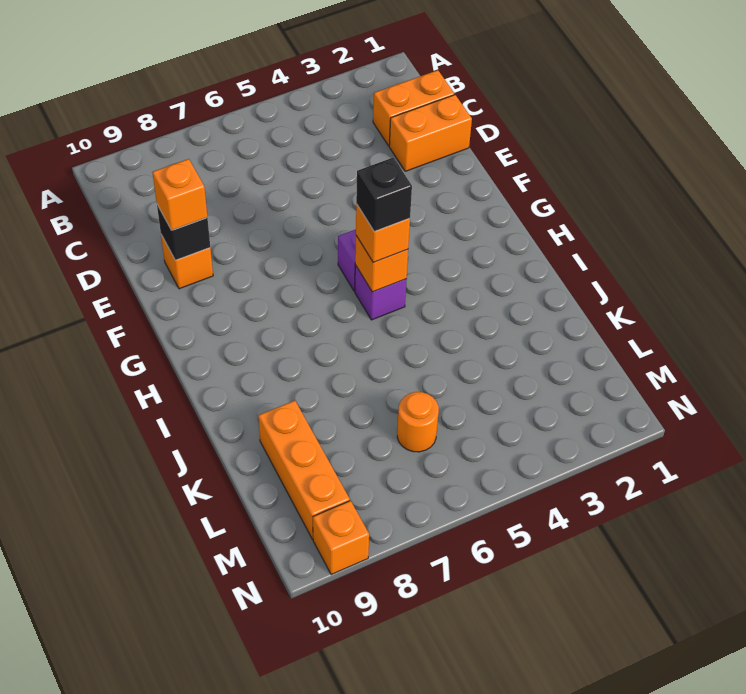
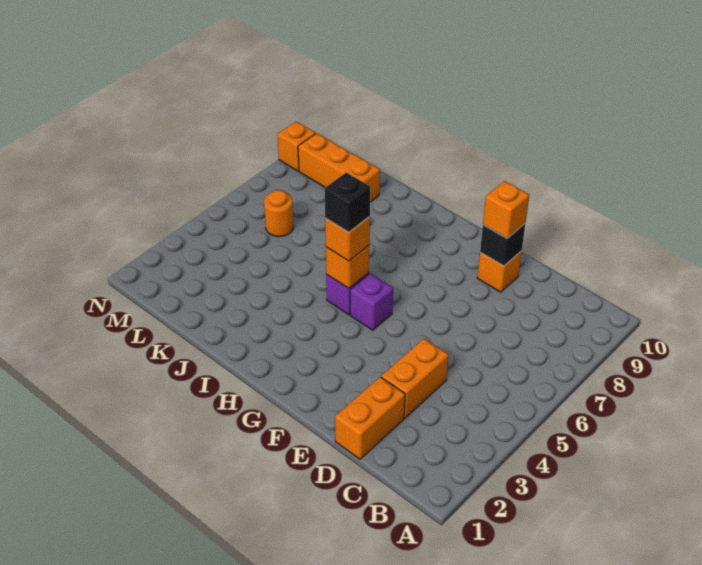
orange brick C1:C2 level 1 -> orange brick D3:D4 level 1

